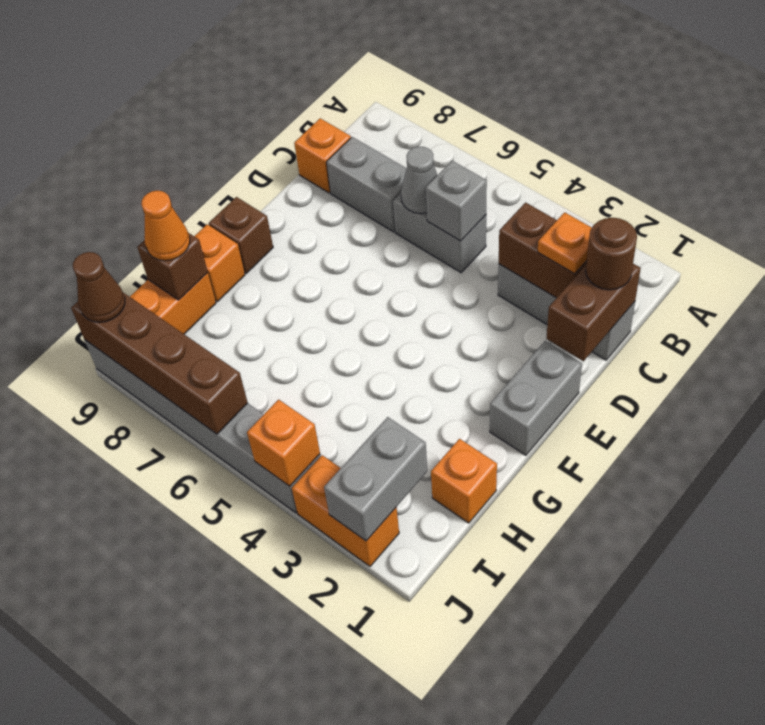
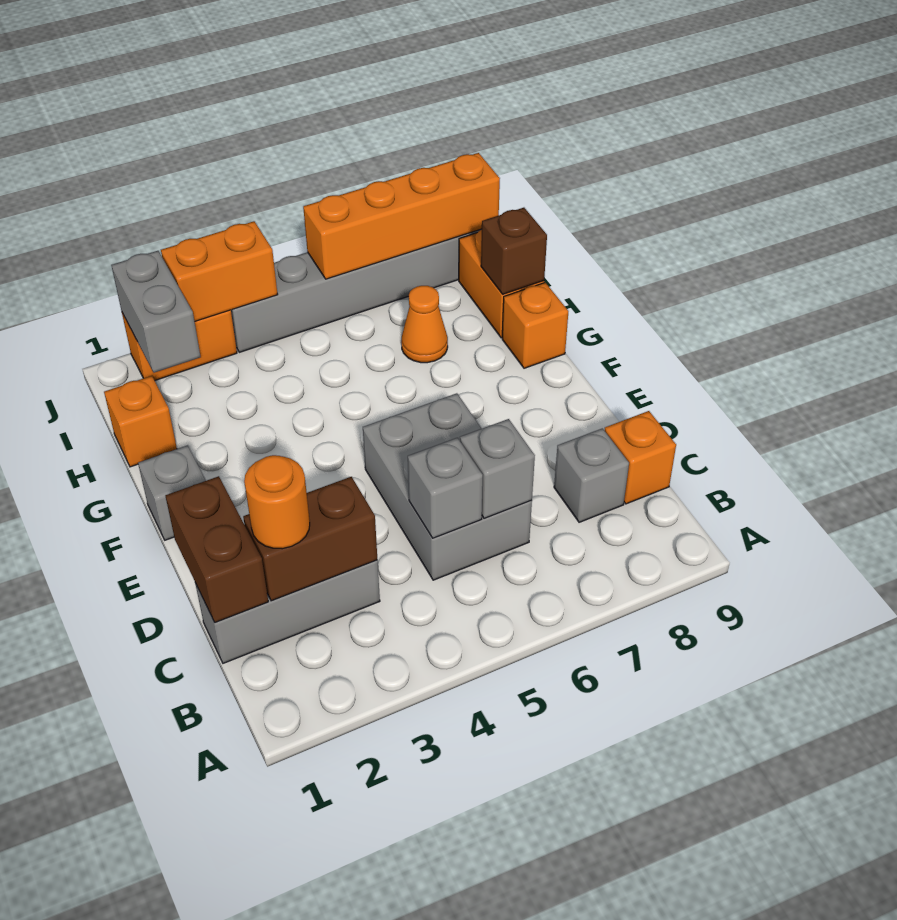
brown round brick C1 level 3 -> none
orange plate C2 level 3 -> orange round brick C2 level 3
grey brick C5:C6 level 1 -> grey brick C5:E6 level 1
grey cone C6 level 2 -> grey brick C6 level 2
grey brick C7:C8 level 1 -> grey brick C8 level 1
grey brick E1:F1 level 1 -> grey brick F1 level 1
brown brick F9 level 1 -> none
orange cone H9 level 3 -> orange cone H7 level 1
orange brick J4 level 2 -> orange brick J3:J4 level 2
brown brick J6:J9 level 2 -> orange brick J6:J9 level 2
brown cone J9 level 3 -> none

